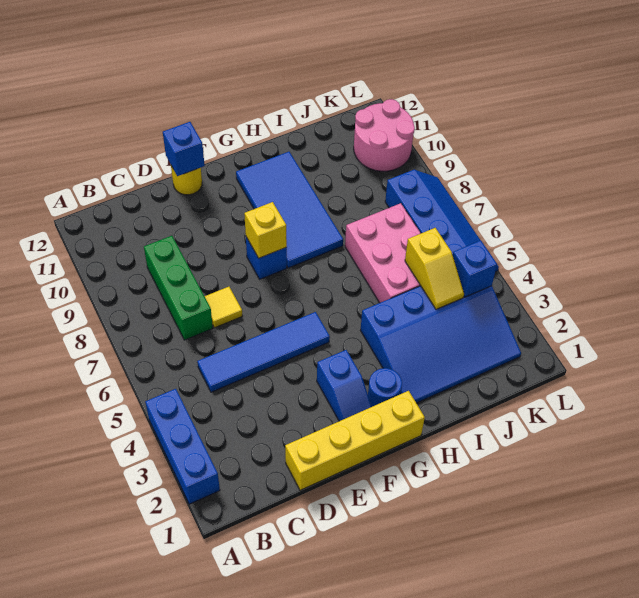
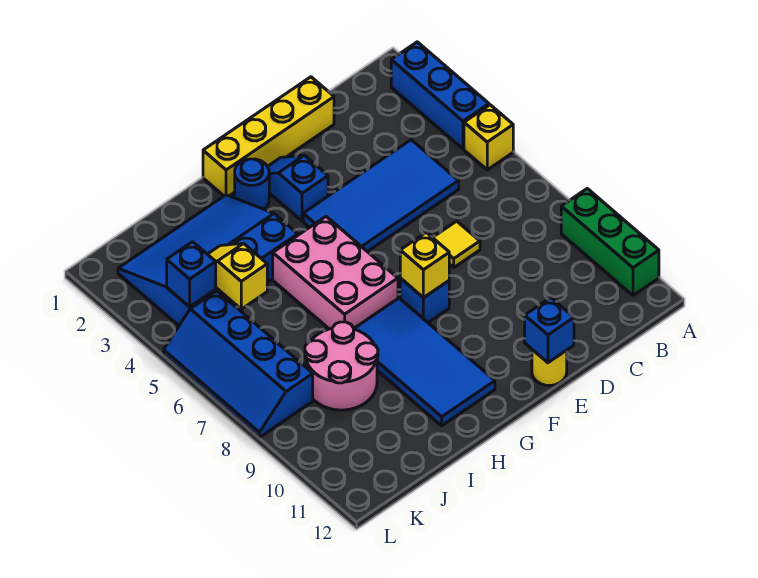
none -> yellow brick A5 level 1
blue tile C5:F5 level 1 -> blue tile C4:F5 level 1
green brick C7:C9 level 1 -> green brick A9:A11 level 1
pink brick I5:J7 level 1 -> pink brick G5:H7 level 1
pink round brick K10:L11 level 1 -> pink round brick I8:J9 level 1

